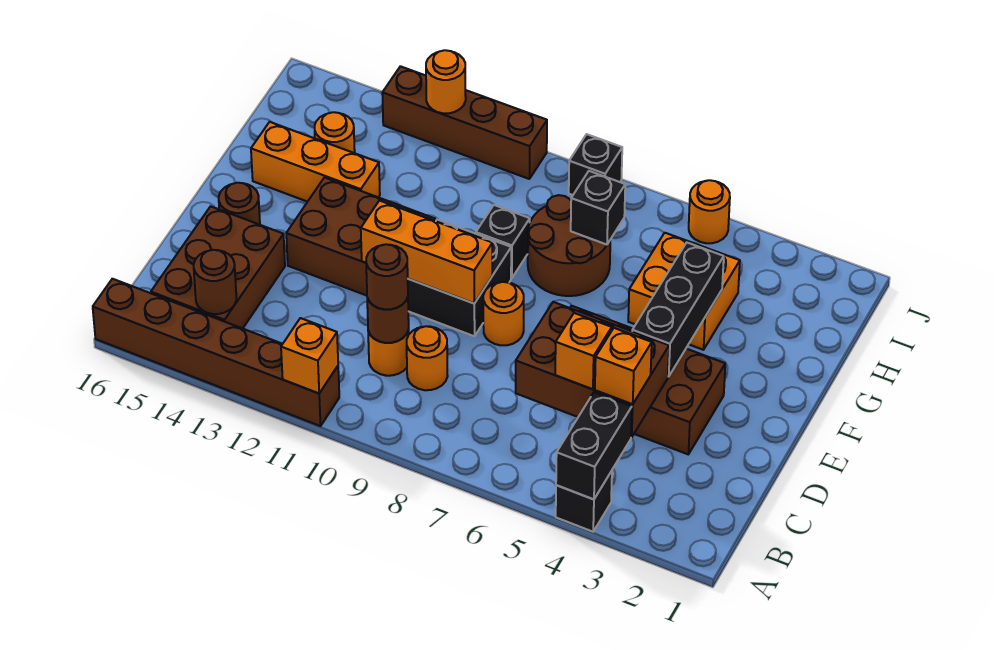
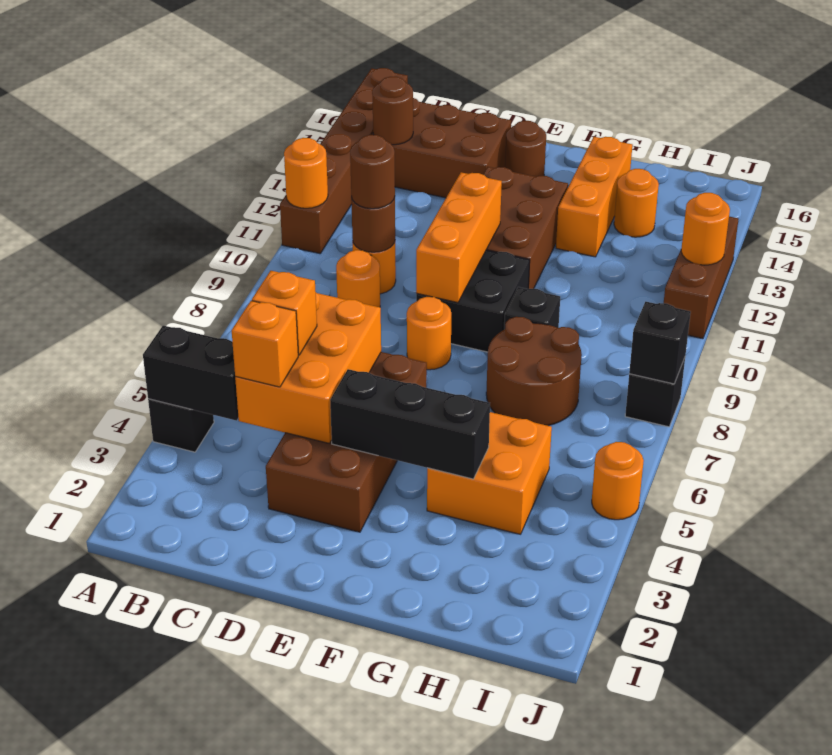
orange brick A11 level 2 -> orange round brick A11 level 2
brown brick C4:D6 level 2 -> orange brick C4:D6 level 2
black brick H7 level 2 -> black brick J8 level 2
brown brick J10:J13 level 1 -> brown brick J11:J13 level 1

